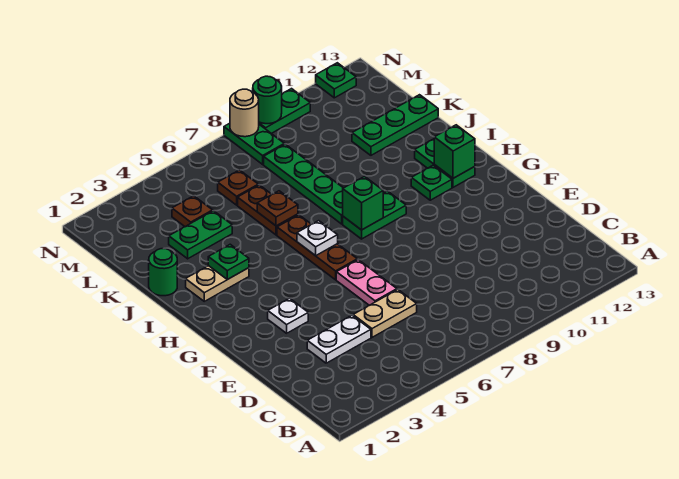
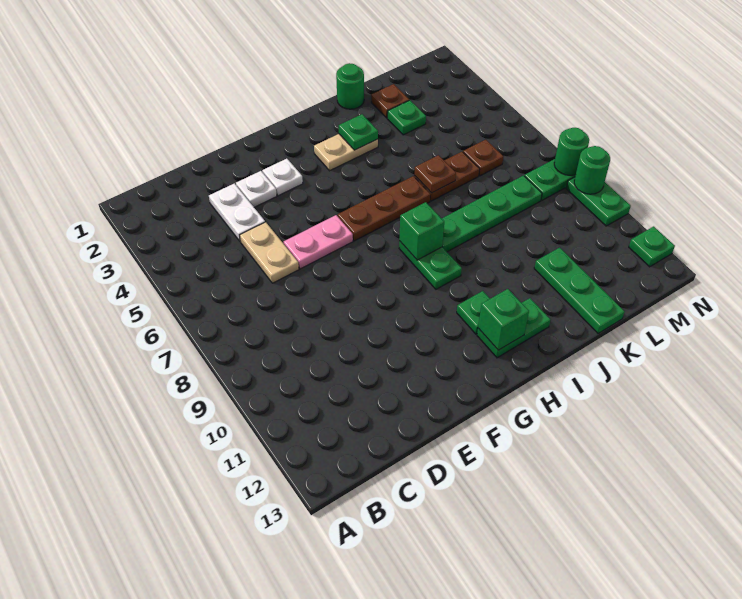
white plate H6 level 2 -> white plate E3 level 1
tan plate I2:I3 level 1 -> tan plate H3:I3 level 1
green plate K3:K4 level 1 -> green plate K3 level 1
brown plate L4 level 1 -> brown plate K2 level 1
tan round brick N8 level 2 -> green round brick N8 level 2

